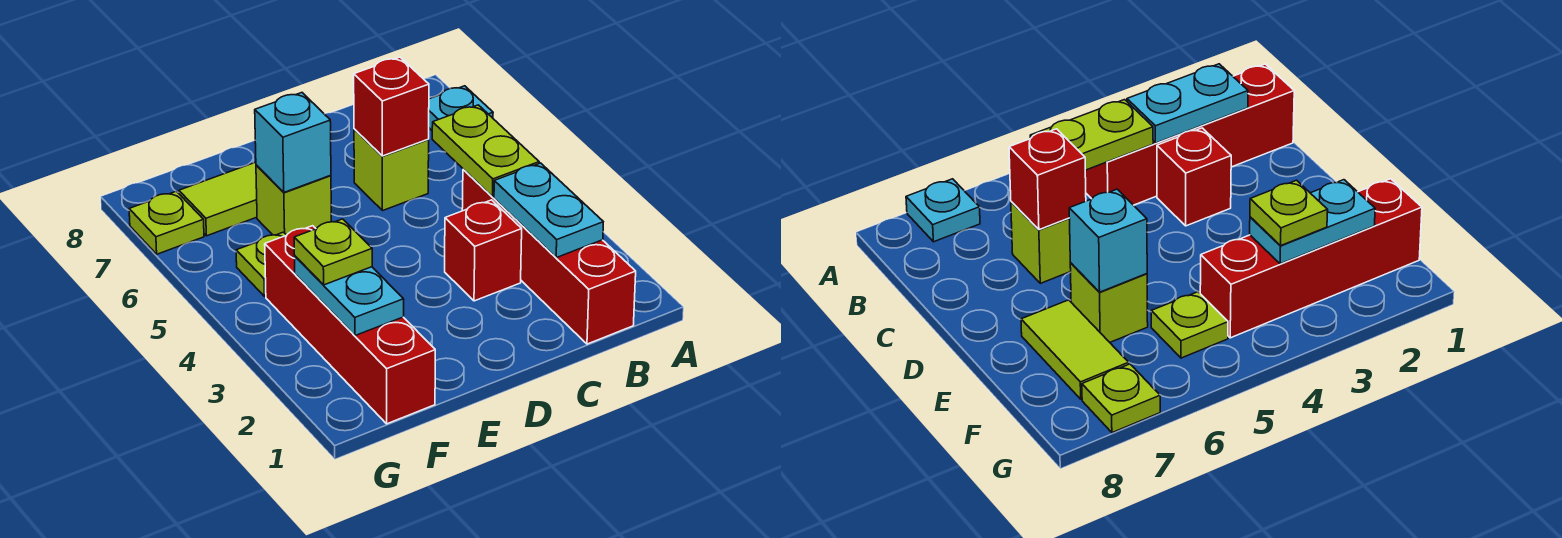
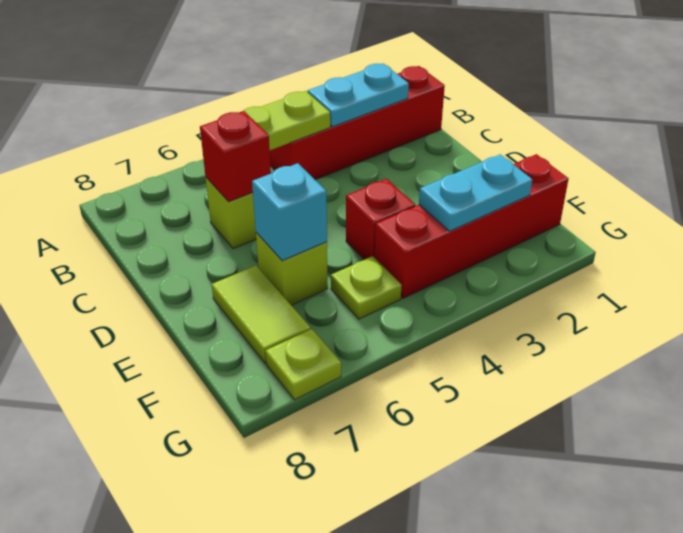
cyan plate A7 level 1 -> none
red brick C3 level 1 -> red brick E4 level 1
lime plate F3 level 3 -> none

